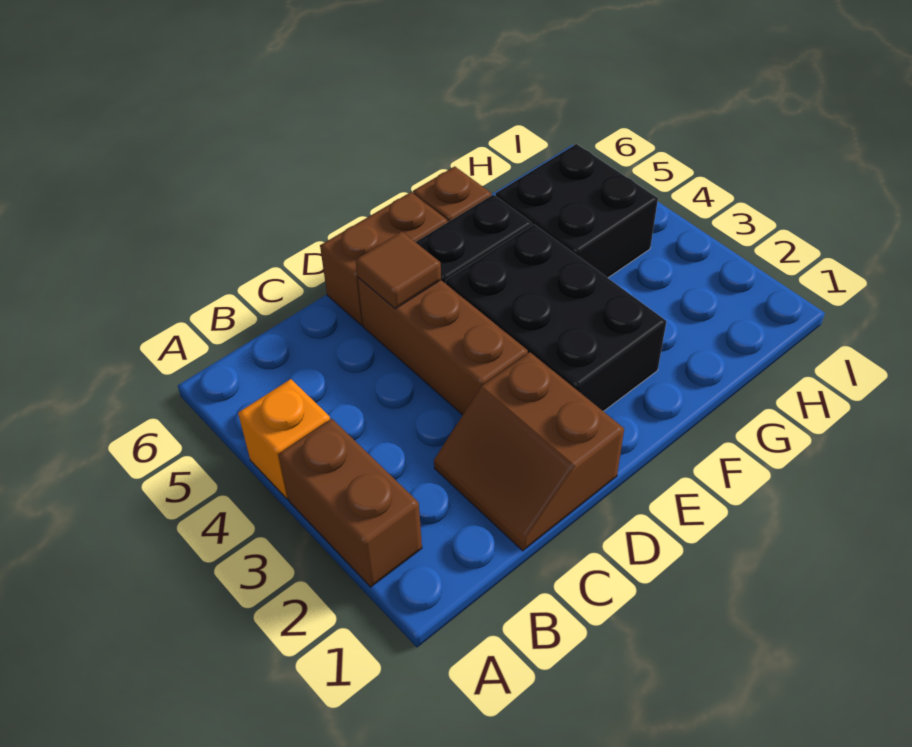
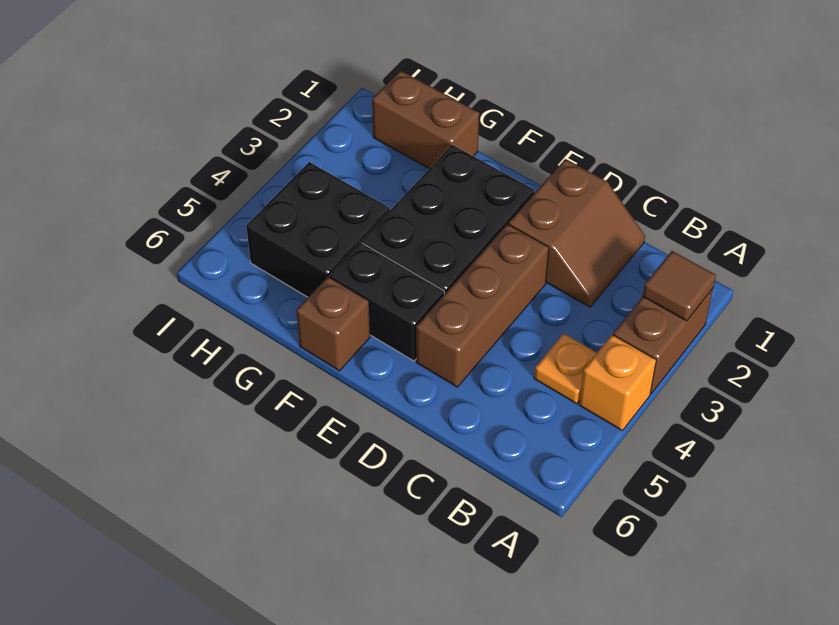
none -> orange plate B4 level 1
brown tile D5 level 2 -> brown tile A2 level 2
brown brick D6:E6 level 1 -> brown brick G1:H1 level 1

